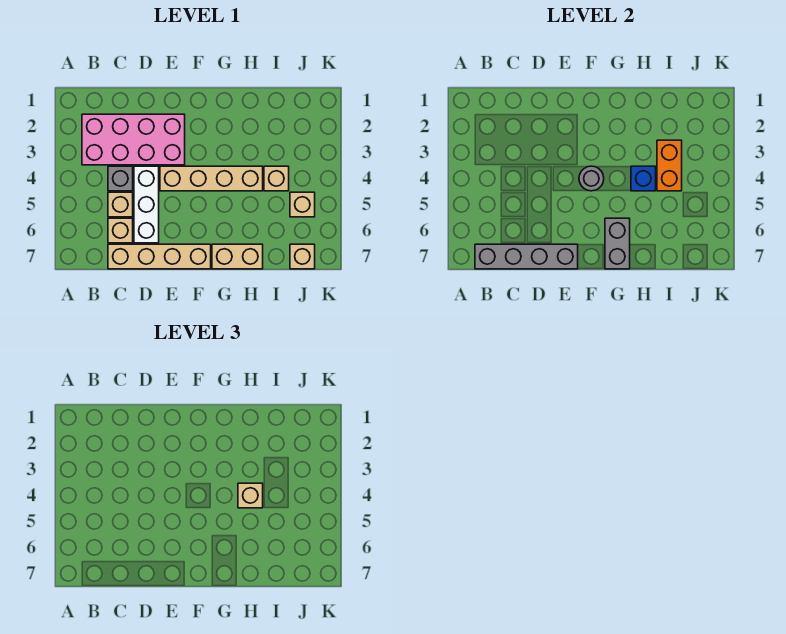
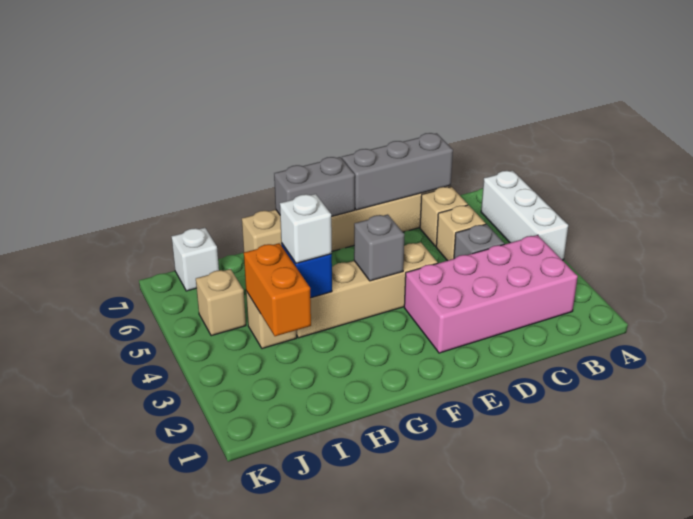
grey brick B7:E7 level 2 -> grey brick C7:E7 level 2
white brick D4:D6 level 1 -> white brick A4:A6 level 1
grey round brick F4 level 2 -> grey brick F4 level 2
grey brick G6:G7 level 2 -> grey brick F7:G7 level 2
tan brick H4 level 3 -> white brick H4 level 3
tan brick J7 level 1 -> white brick J7 level 1

